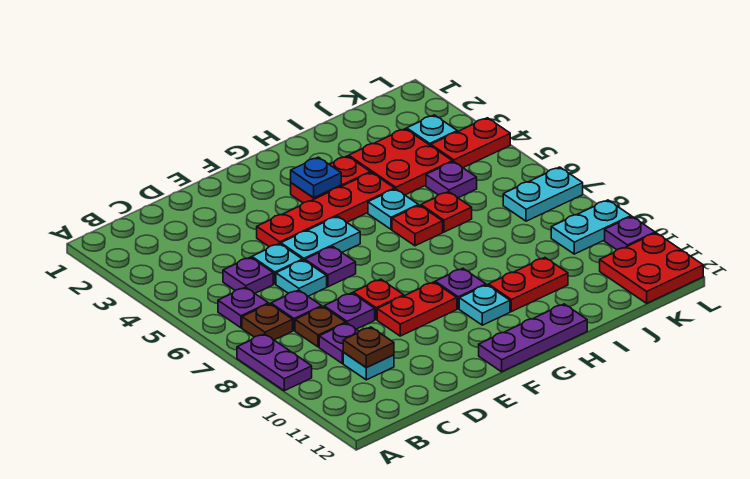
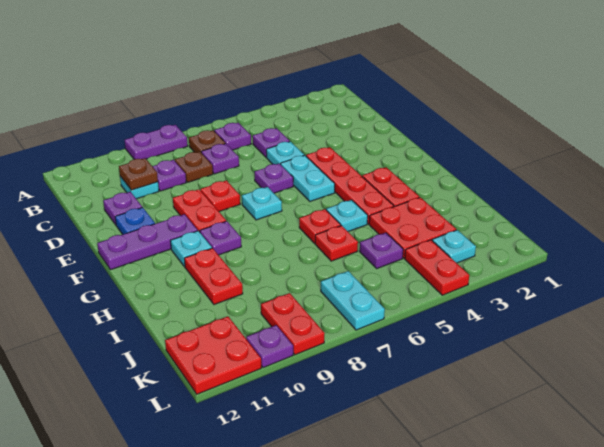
cyan plate D6 level 1 -> cyan plate F7 level 1
purple plate D8 level 1 -> purple plate D11 level 1
purple plate F12:H12 level 1 -> purple plate F10:F12 level 1
blue plate G3 level 2 -> blue plate E11 level 1
cyan plate K9:L9 level 1 -> red plate K9:L9 level 1

